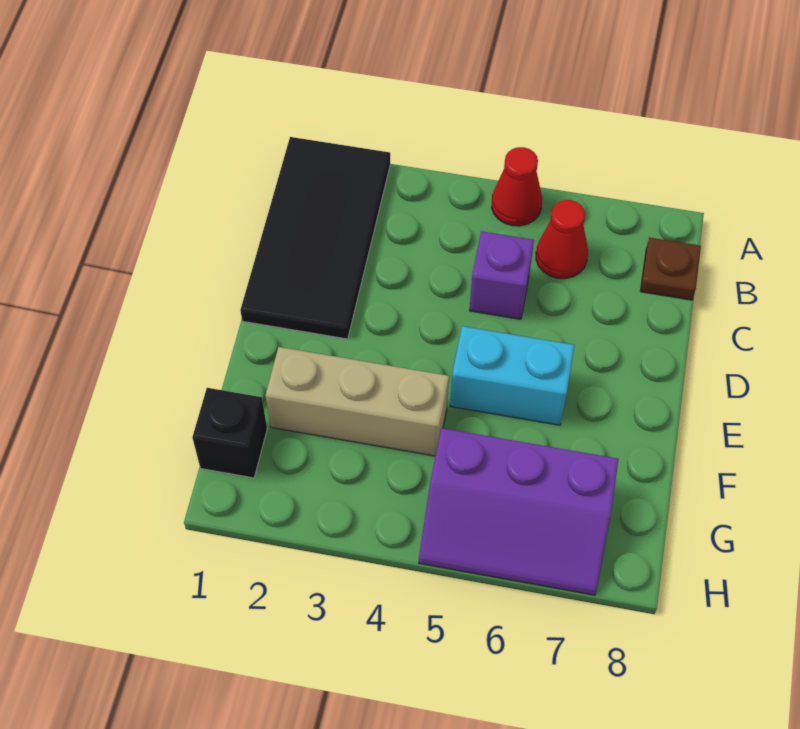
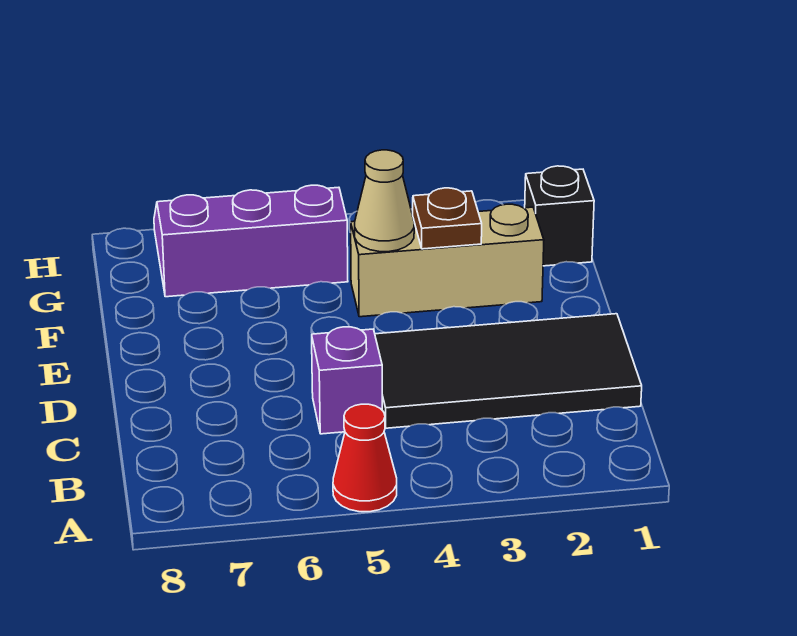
black tile A1:D2 level 1 -> black tile C1:D4 level 1
red cone B6 level 1 -> none
brown plate B8 level 1 -> brown plate F3 level 2
cyan brick E5:E6 level 1 -> none
none -> tan cone F4 level 2

